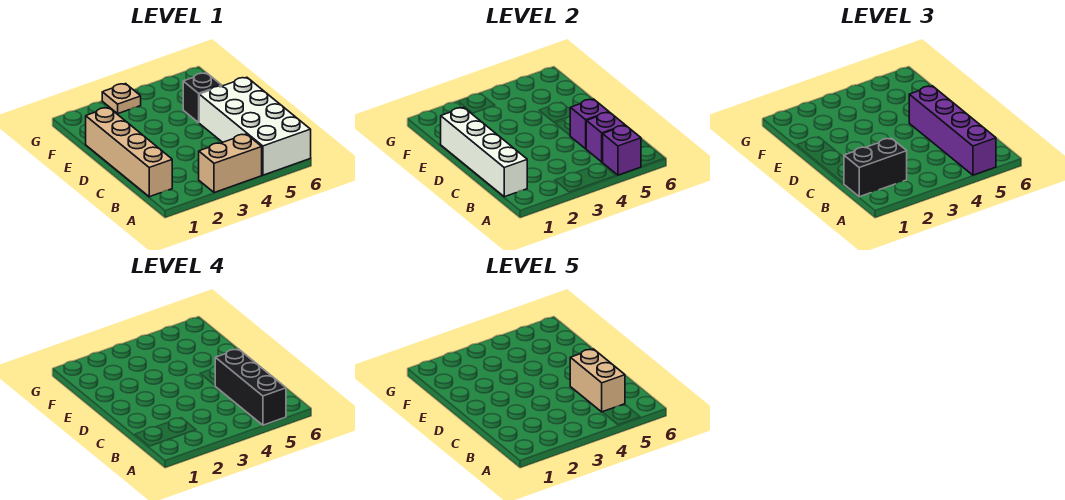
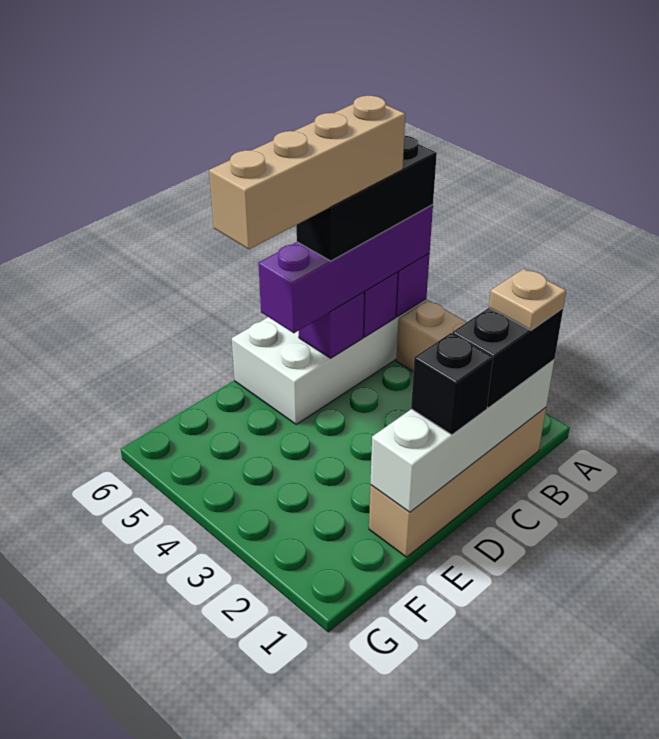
black brick B1:B2 level 3 -> black brick B1:C1 level 3
tan brick B5:C5 level 5 -> tan brick B5:E5 level 5
black brick E5 level 1 -> black brick D1 level 3
tan plate G3 level 1 -> tan plate B1 level 4

